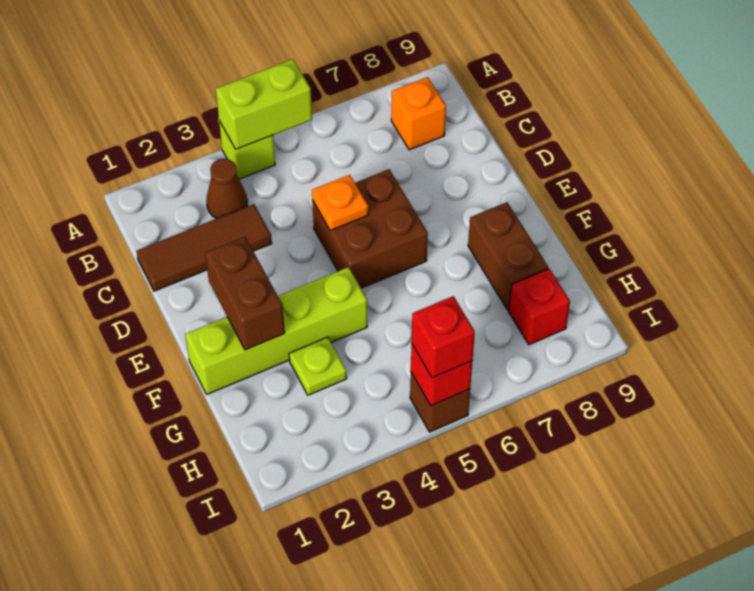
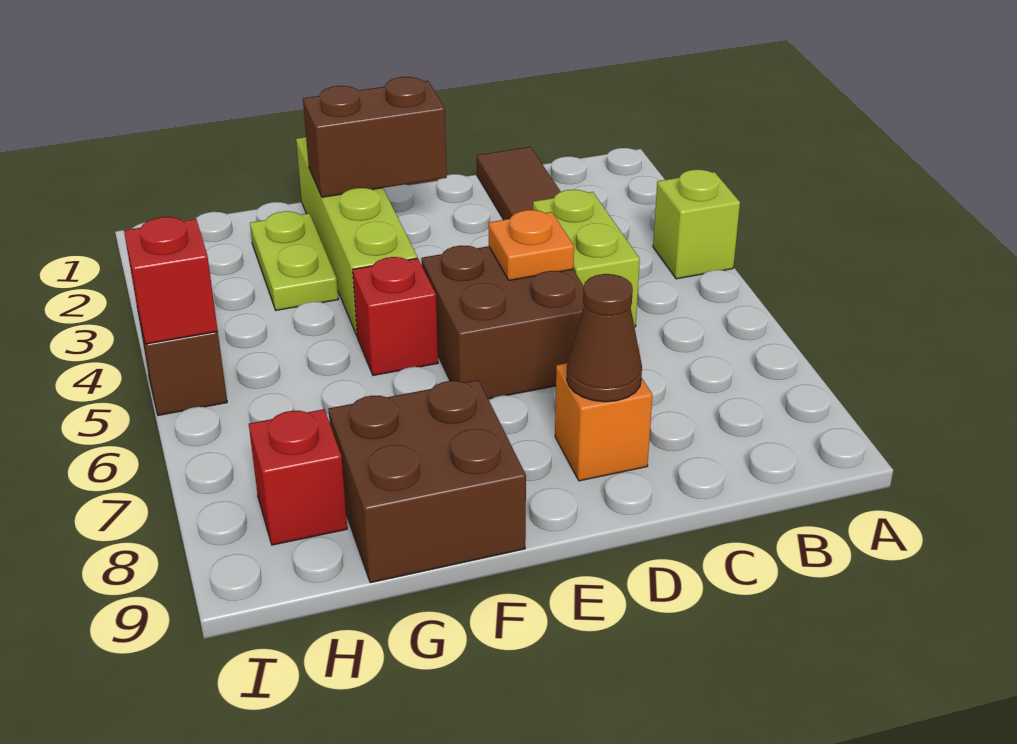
lime brick A4:A5 level 2 -> lime brick C4:C5 level 1
brown cone B3 level 1 -> brown cone D8 level 2
orange brick B8 level 1 -> orange brick D8 level 1
brown brick F8:G8 level 1 -> brown brick F8:G9 level 1
lime plate G3 level 1 -> lime plate G2:G3 level 1
red brick I5 level 3 -> red brick F5 level 1

